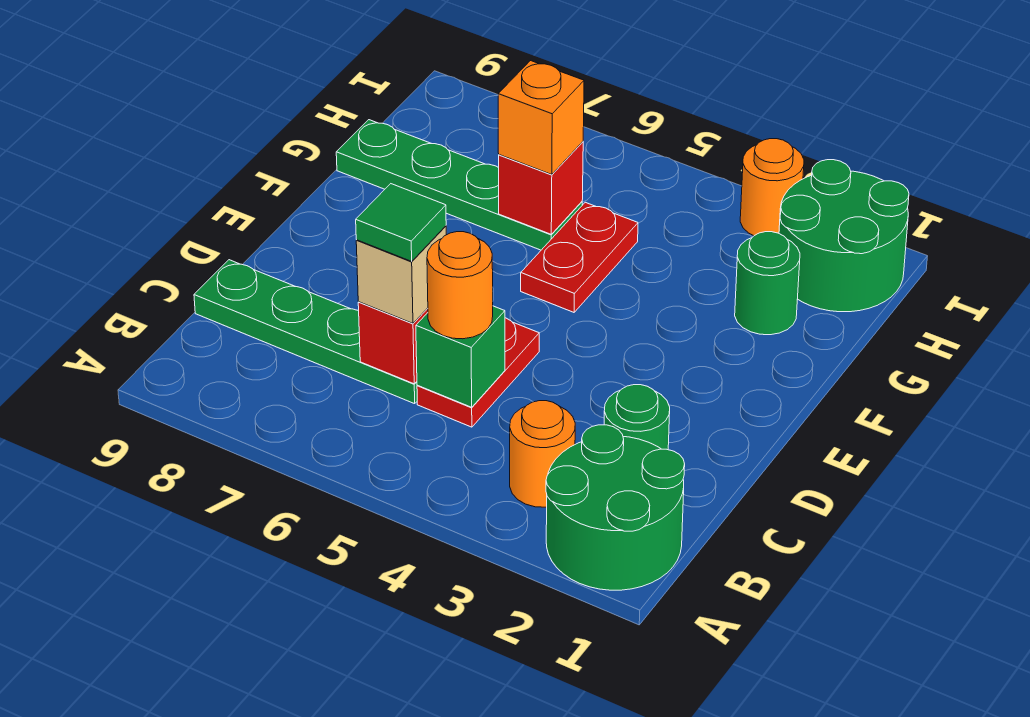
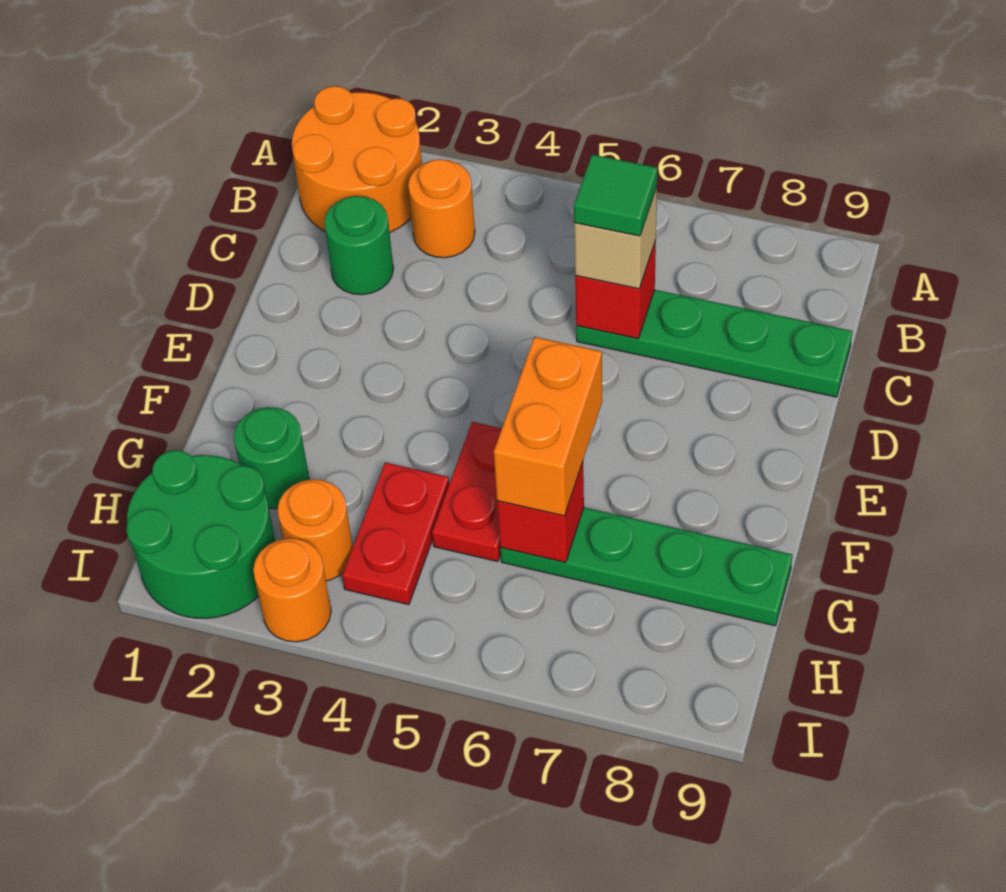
green round brick A1:B2 level 1 -> orange round brick A1:B2 level 1
red plate C5:D5 level 1 -> red plate G4:H4 level 1
green brick C5 level 2 -> none
orange round brick C5 level 3 -> orange round brick H3 level 1
orange brick G6 level 3 -> orange brick F6:G6 level 3

